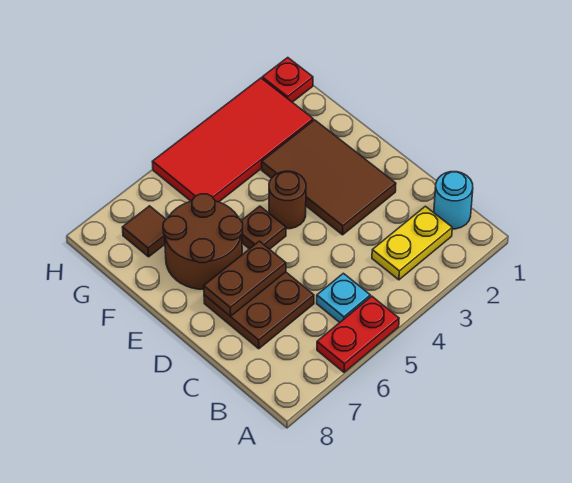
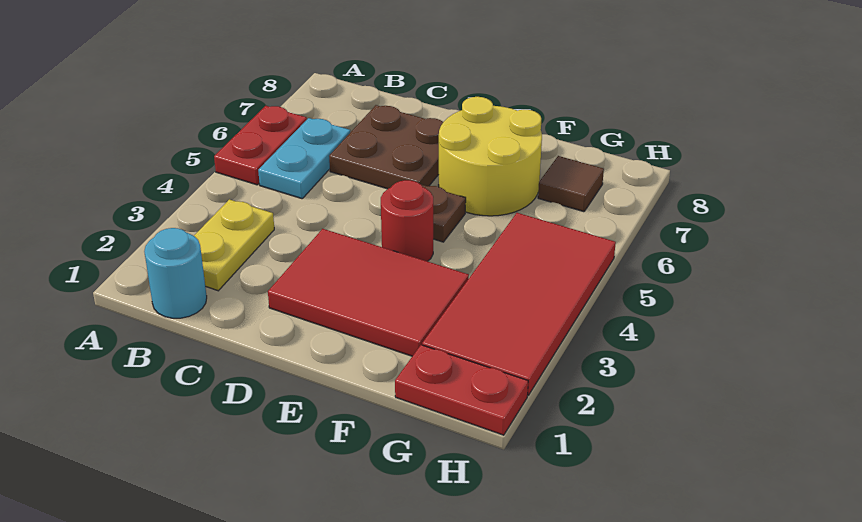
cyan plate B5 level 1 -> cyan plate B5:B6 level 1
brown tile D2:F3 level 1 -> red tile D2:F3 level 1
brown plate D6:D7 level 2 -> none
brown round brick E4 level 1 -> red round brick E4 level 1
brown round brick E6:F7 level 1 -> yellow round brick E6:F7 level 1
red plate H1 level 1 -> red plate G1:H1 level 1

